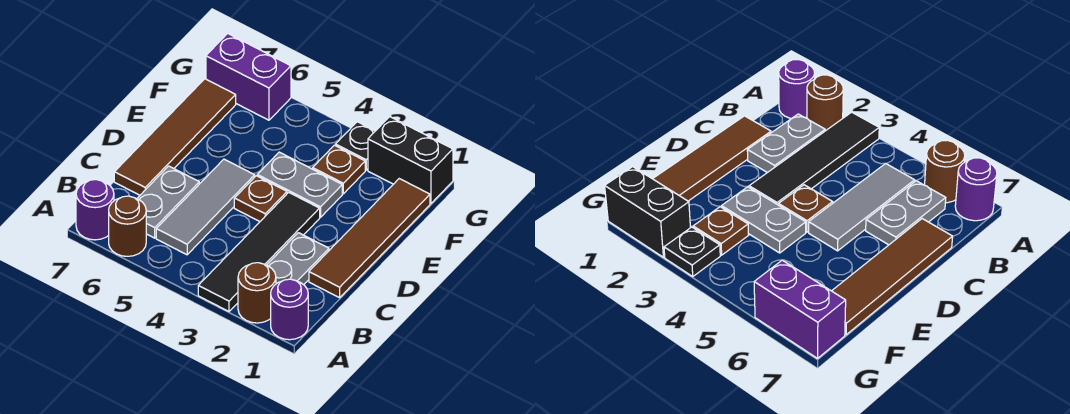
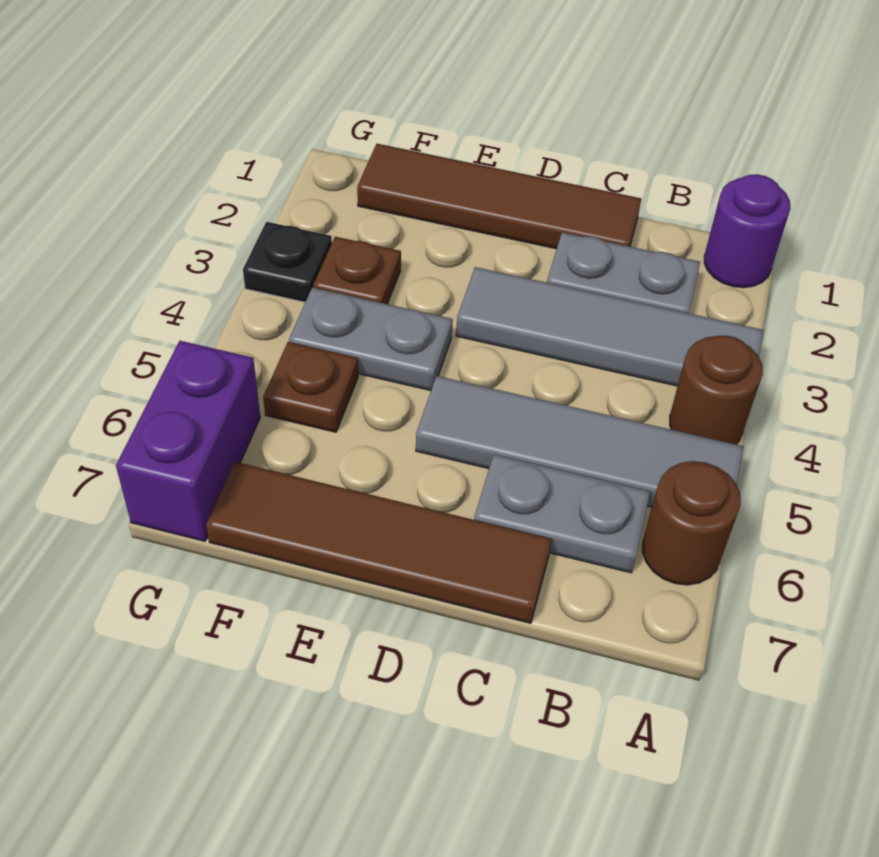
brown round brick A2 level 1 -> brown round brick A4 level 1
black tile A3:D3 level 1 -> grey tile A3:D3 level 1
purple round brick A7 level 1 -> none
grey tile B5:D5 level 1 -> grey tile A5:D5 level 1
brown plate D4 level 1 -> brown plate F5 level 1
grey plate E3:E4 level 1 -> grey plate E4:F4 level 1
black brick G1:G2 level 1 -> none

